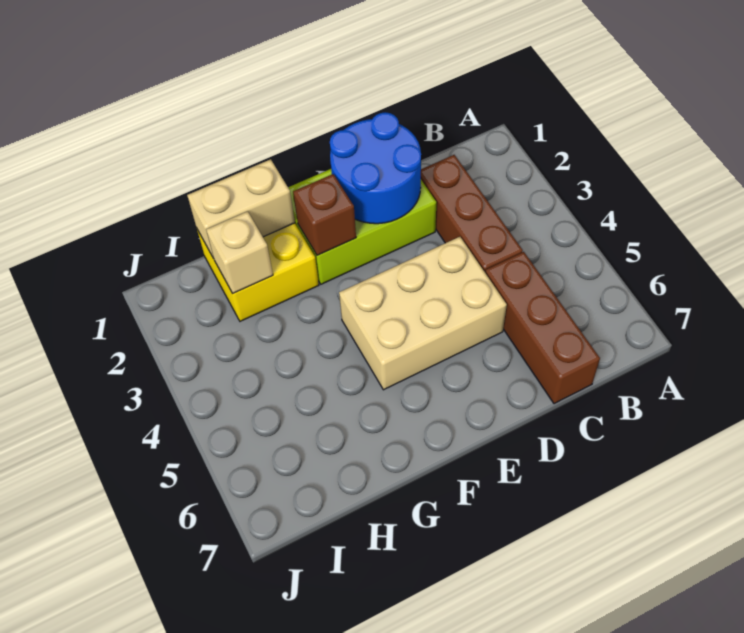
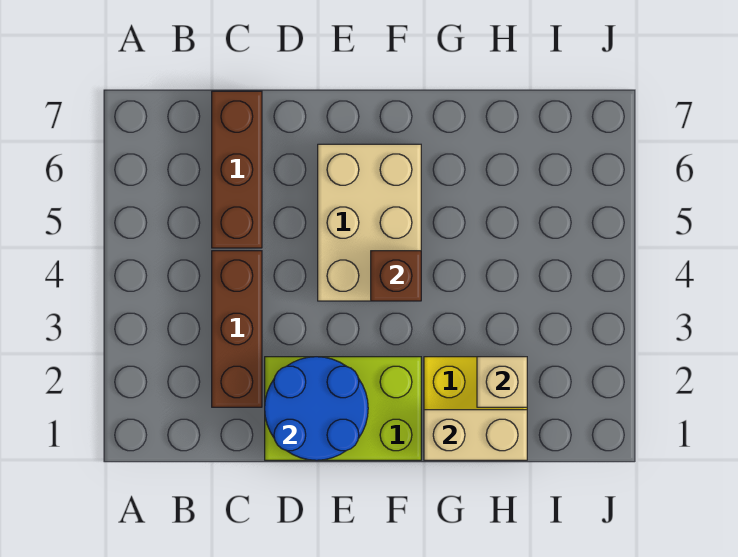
tan brick D4:F5 level 1 -> tan brick E4:F6 level 1
brown brick F2 level 2 -> brown brick F4 level 2

